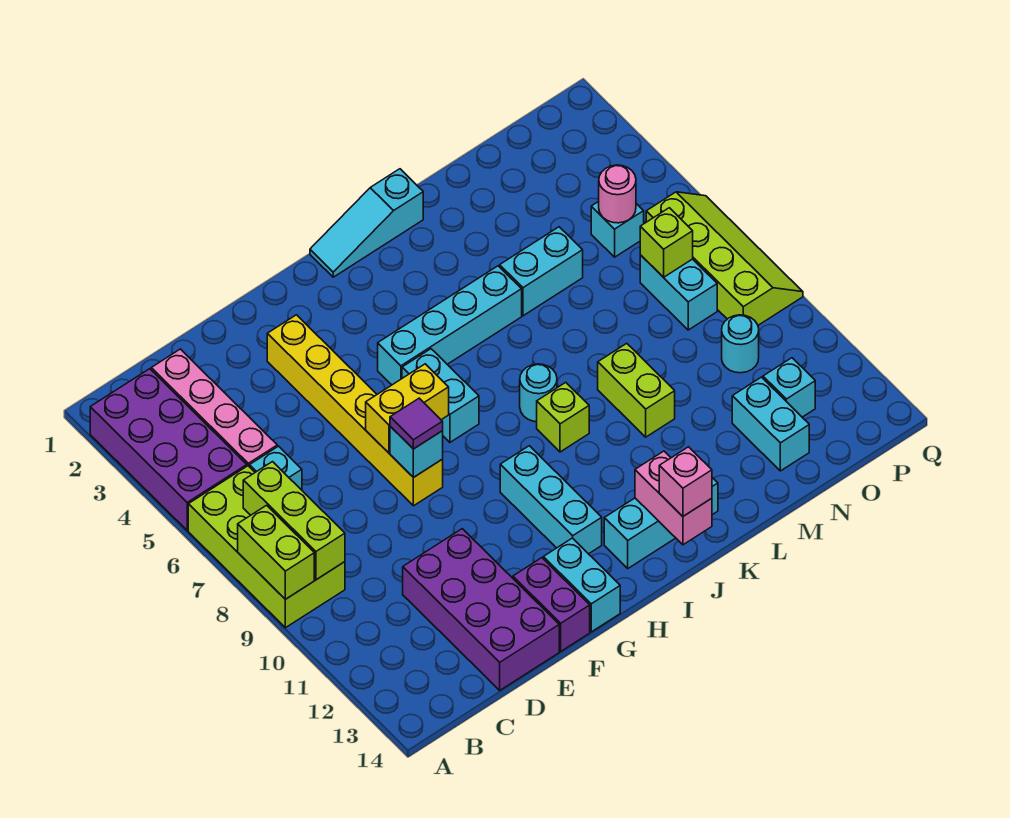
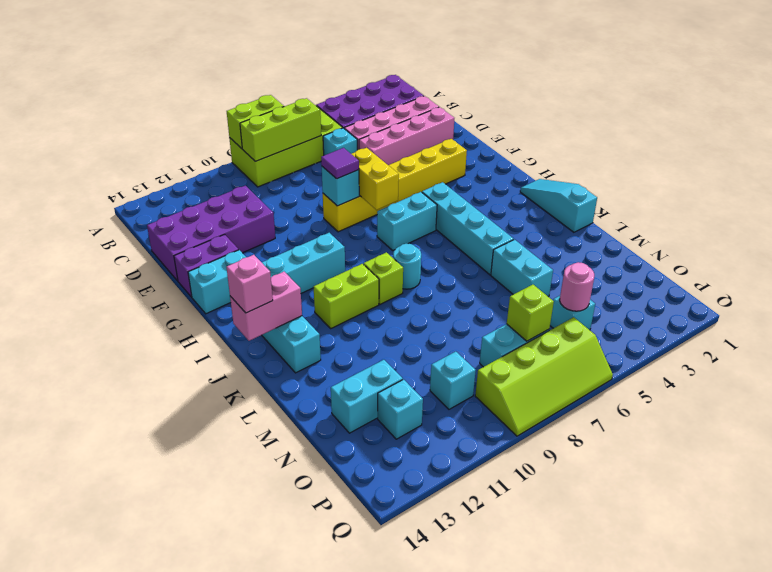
none -> pink brick D2:D5 level 1
lime brick L9:L10 level 1 -> lime brick J10:J11 level 1
cyan round brick O10 level 1 -> cyan brick O10 level 1

